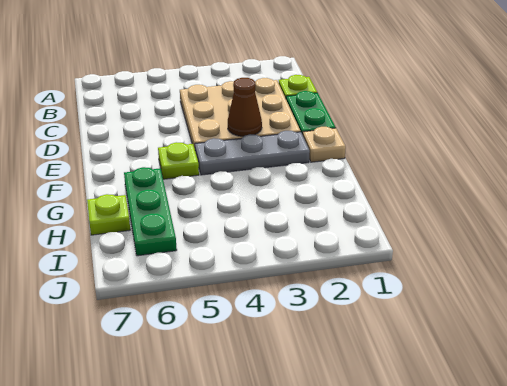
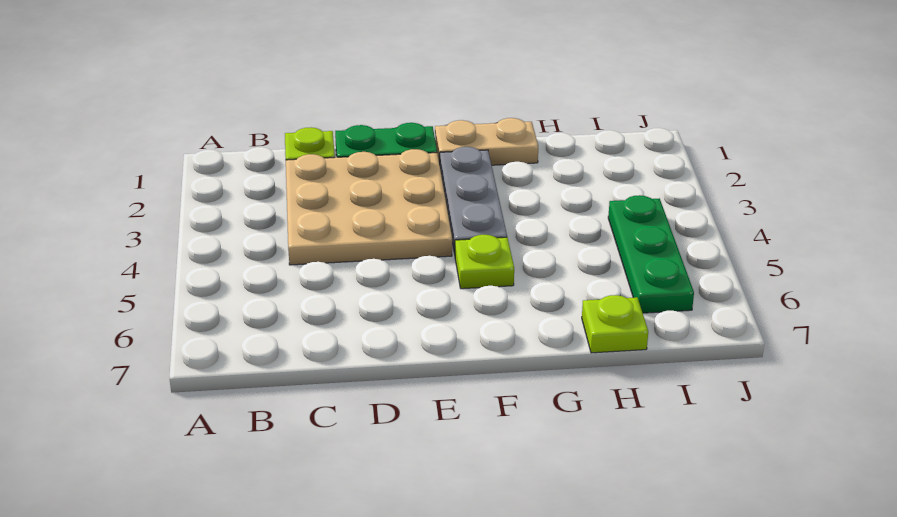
brown cone E3 level 2 -> none
tan plate F1 level 1 -> tan plate F1:G1 level 1
green plate G6:I6 level 1 -> green plate I4:I6 level 1

